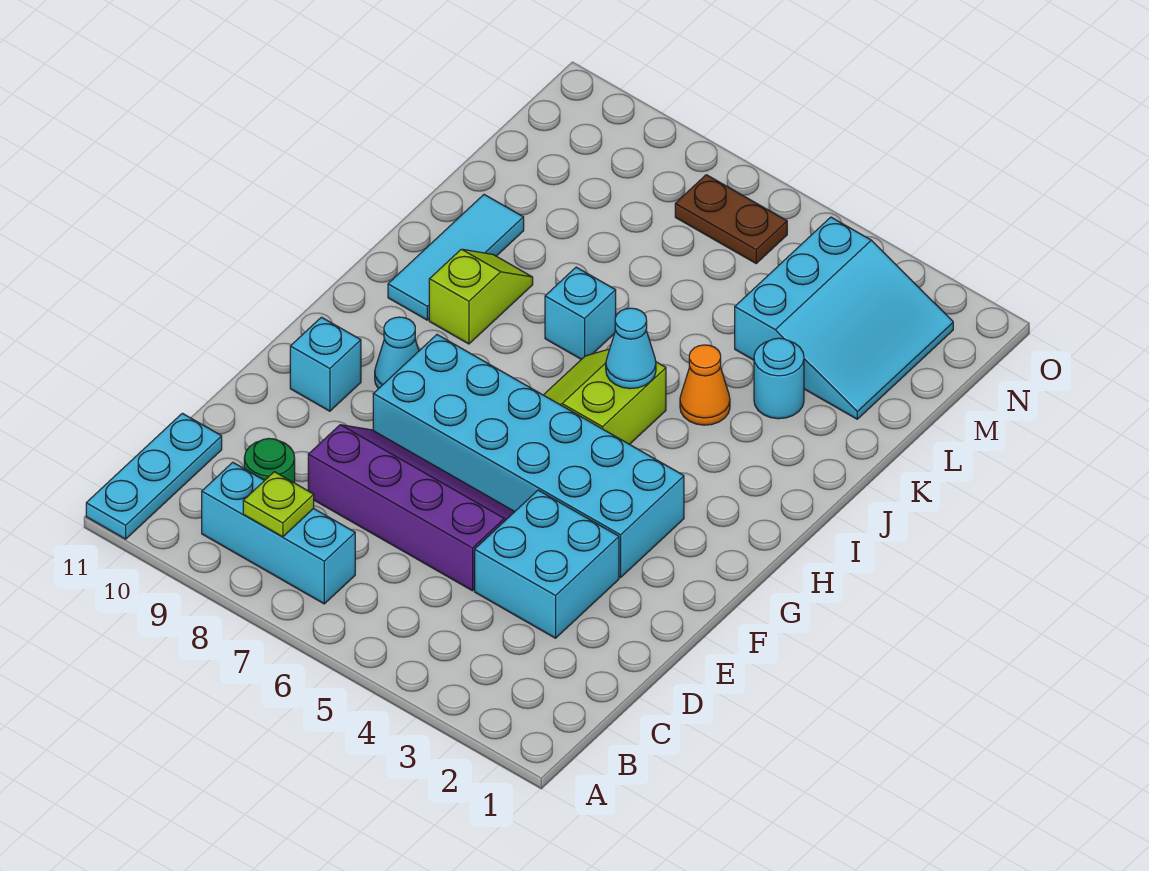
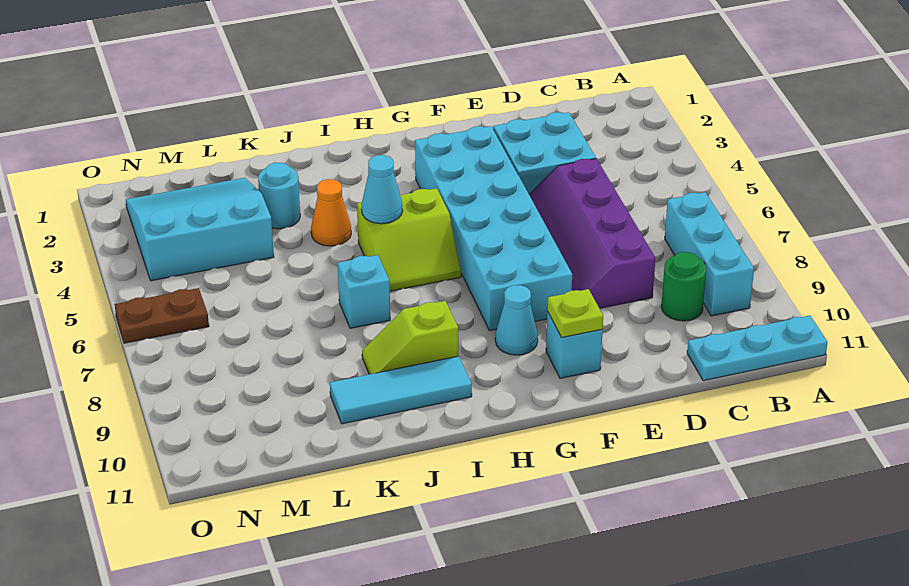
lime plate B8 level 2 -> lime plate F10 level 2
brown plate N6:N7 level 1 -> brown plate N6:O6 level 1

